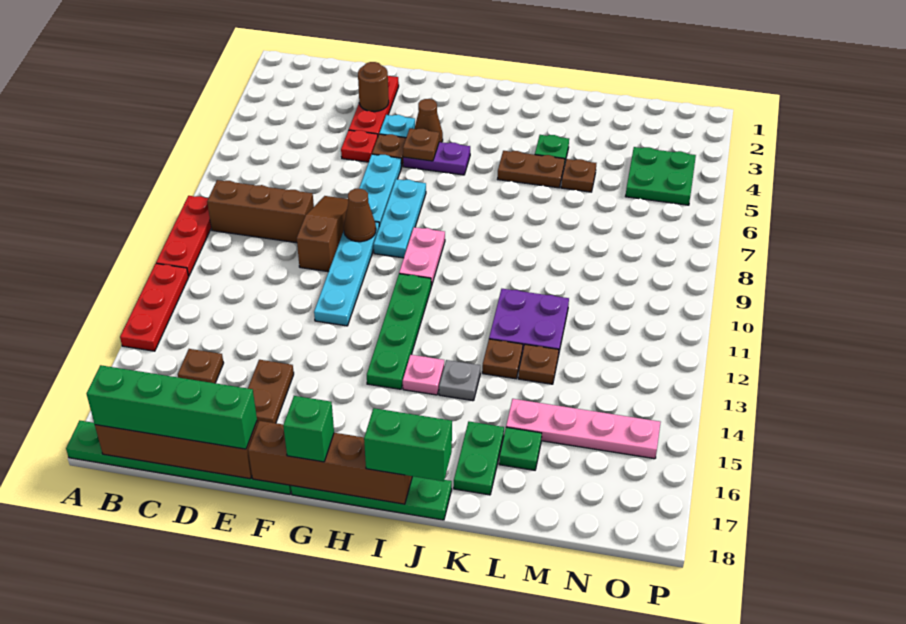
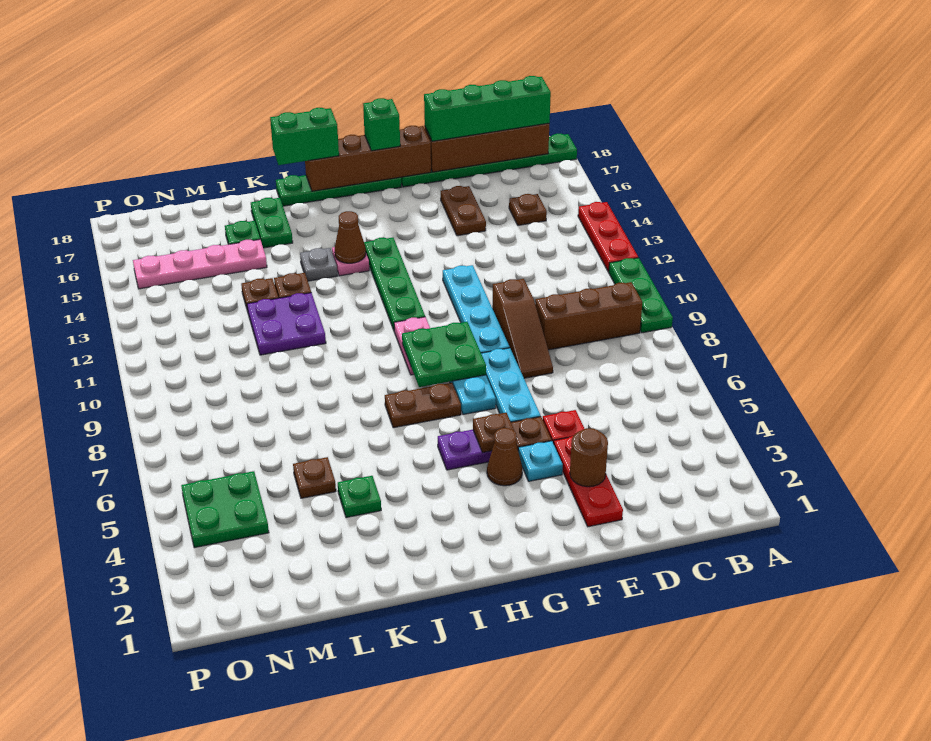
red plate A9:A11 level 1 -> green plate A9:A11 level 1
brown cone F9 level 2 -> brown cone I14 level 2
none -> green plate G8:H9 level 2
brown plate J5:K5 level 1 -> brown plate H7:I7 level 1

